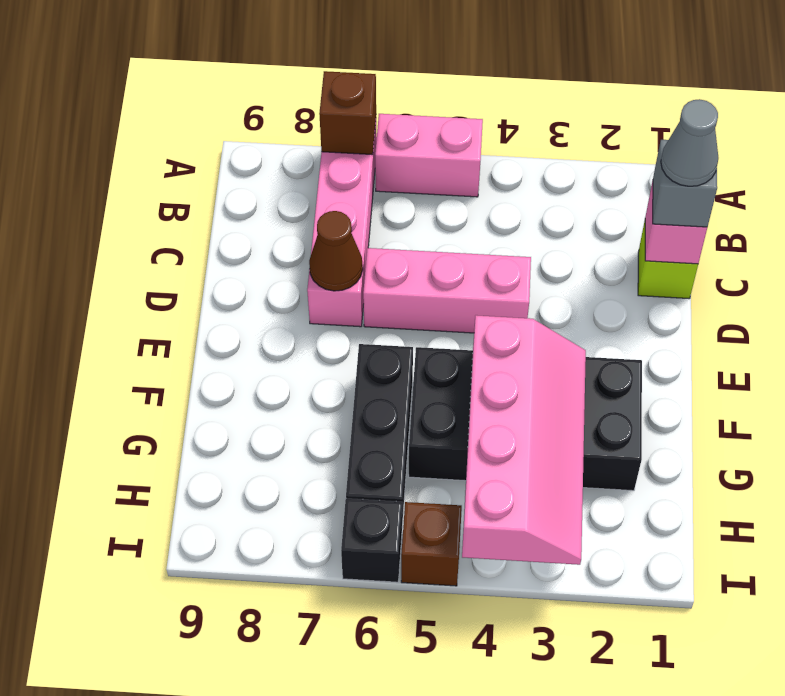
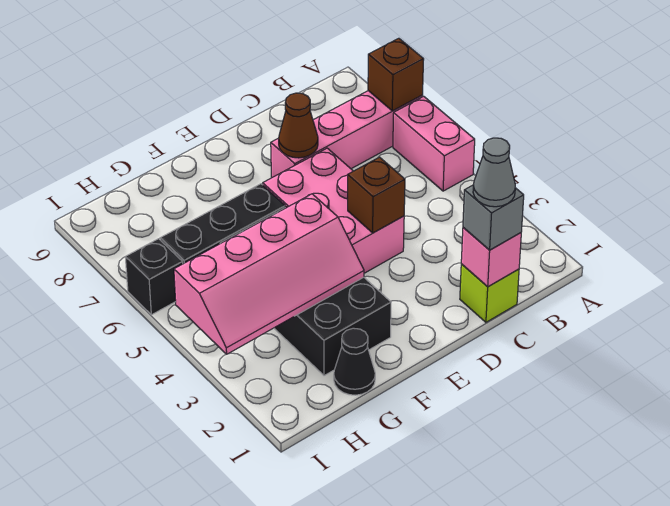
pink brick D4:D6 level 1 -> pink brick D4:E6 level 1
none -> black cone G1 level 1
brown brick I5 level 1 -> brown brick D4 level 2

